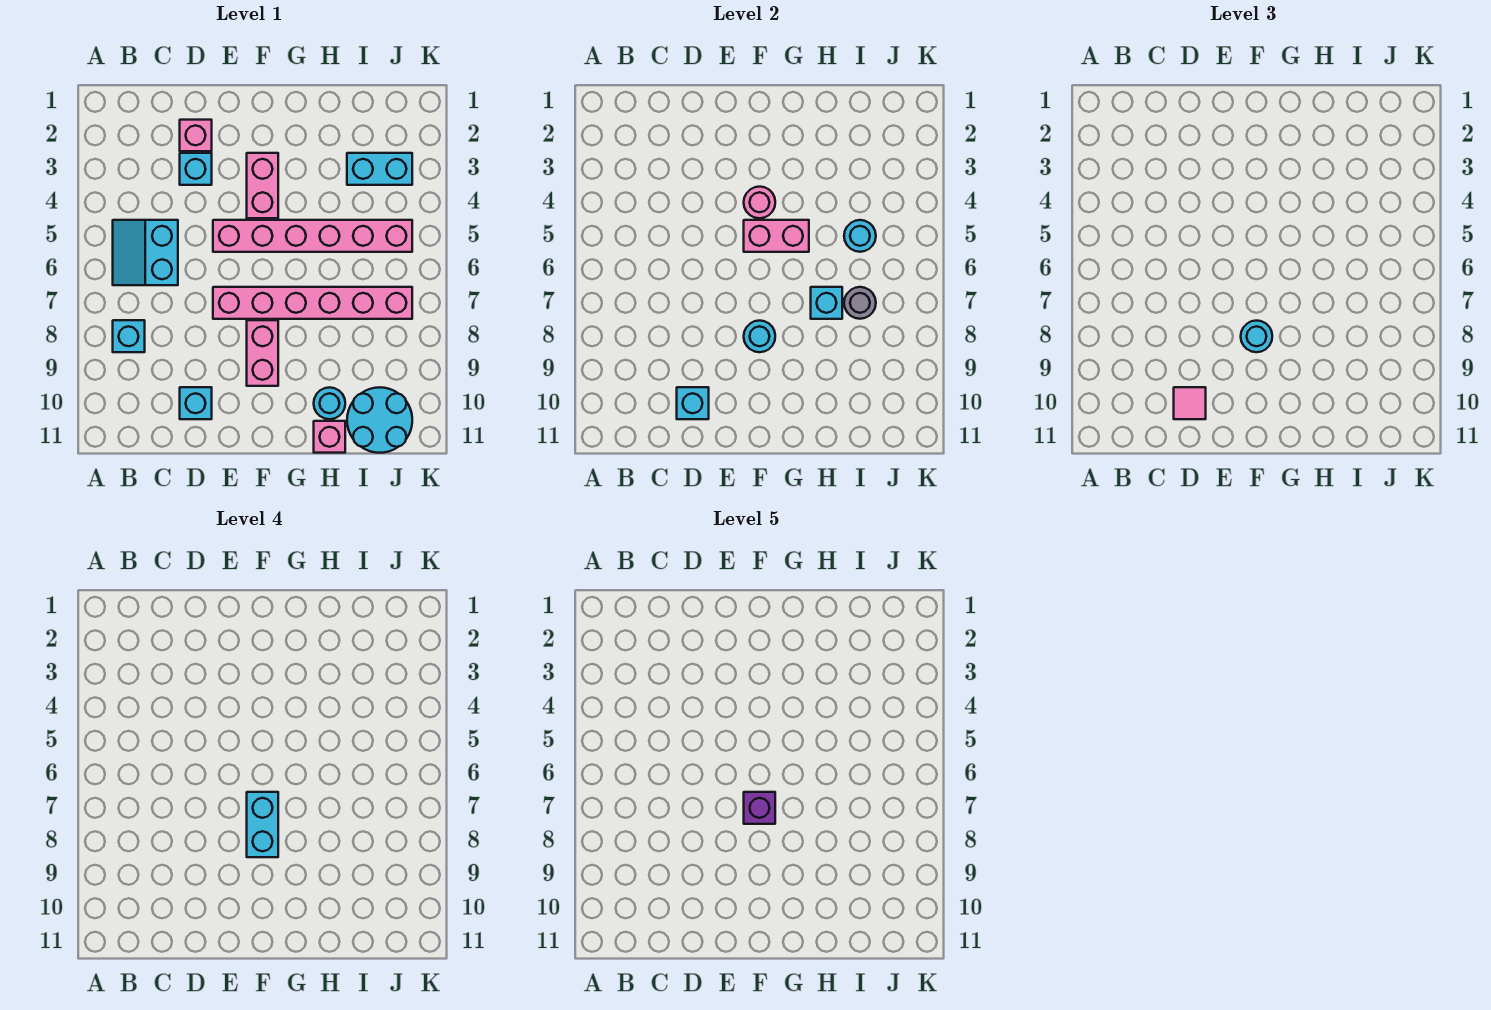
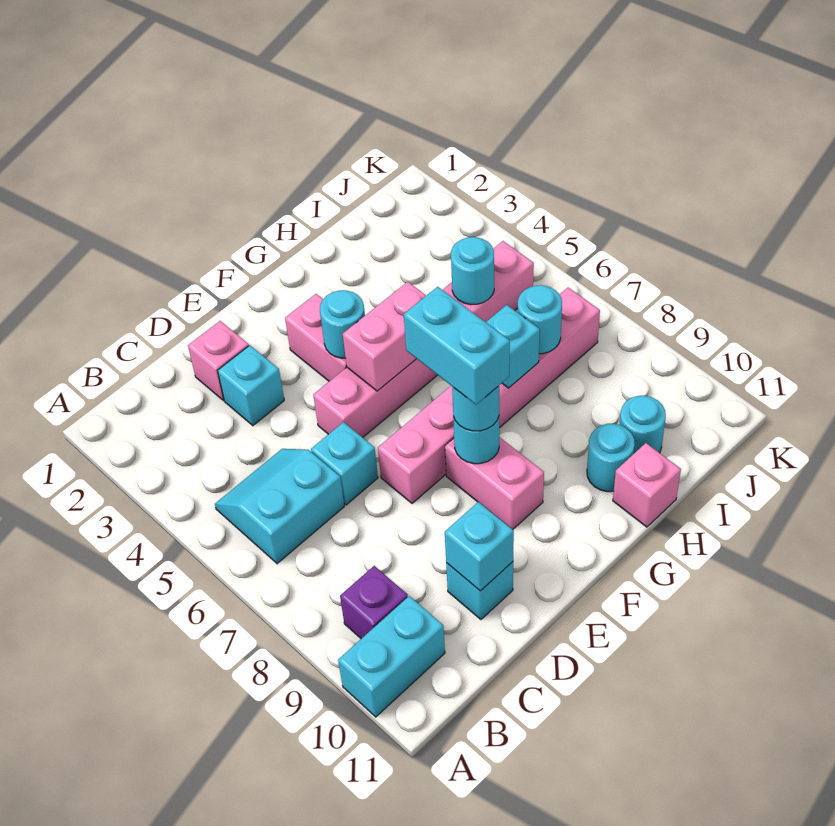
cyan slope B5:C6 level 1 top C -> cyan slope B5:C6 level 1 top 6
cyan brick B8 level 1 -> cyan brick D6 level 1
pink tile D10 level 3 -> none
pink round brick F4 level 2 -> cyan round brick F4 level 2
purple brick F7 level 5 -> purple brick B9 level 1
cyan brick I3:J3 level 1 -> cyan brick A10:B10 level 1
grey round brick I7 level 2 -> cyan round brick I7 level 2
cyan round brick I10:J11 level 1 -> cyan round brick I10 level 1

